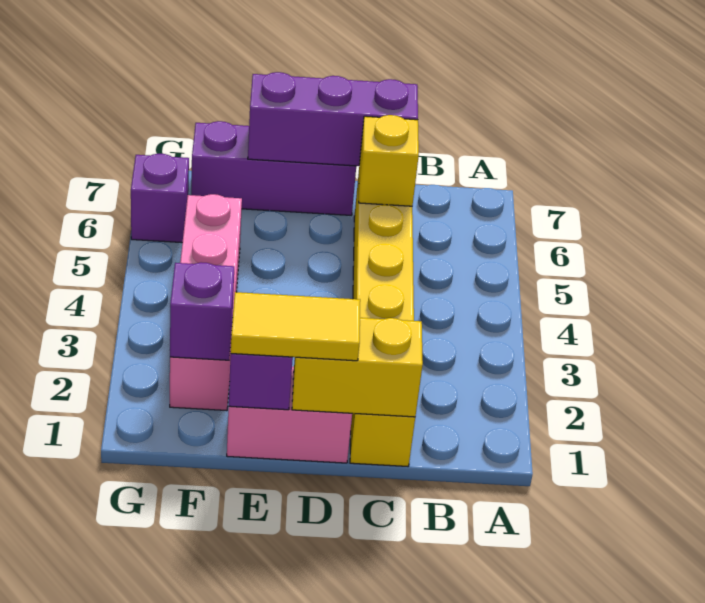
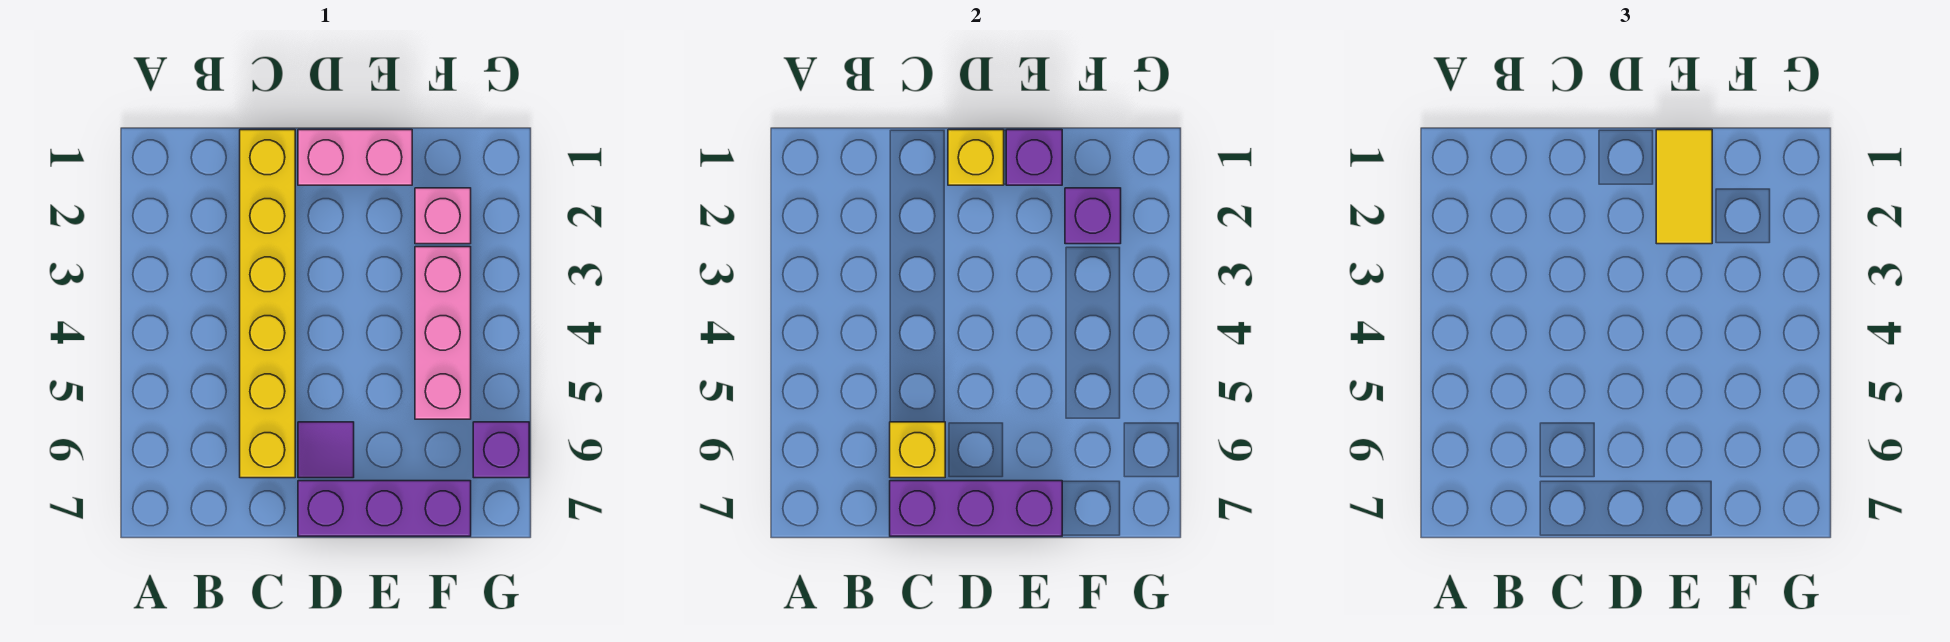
yellow brick C1:D1 level 2 -> yellow brick D1 level 2
yellow tile D1:E1 level 3 -> yellow tile E1:E2 level 3
none -> purple tile D6 level 1

